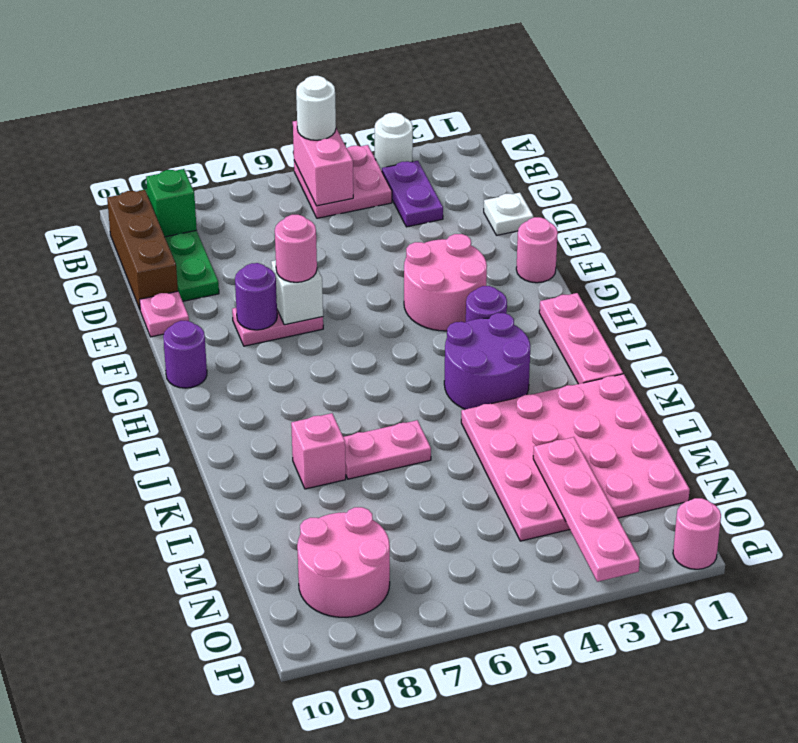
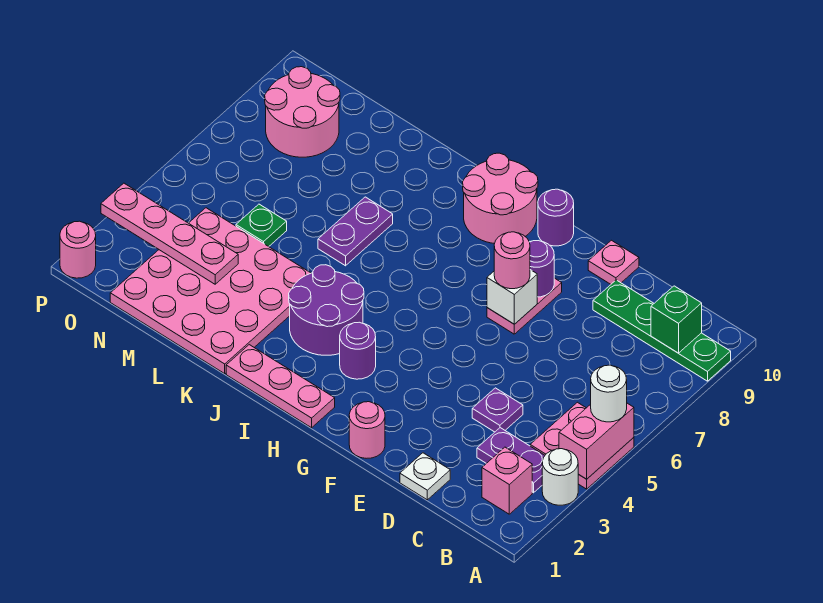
pink brick A5:B5 level 2 -> pink brick A4:A5 level 2
brown brick B10:D10 level 1 -> none
none -> purple plate D4 level 1
pink round brick F3:G4 level 1 -> pink round brick H9:I10 level 1
pink plate K6:K7 level 1 -> purple plate K6:K7 level 1
pink brick K8 level 1 -> pink brick B2 level 1
none -> green plate M5 level 1

